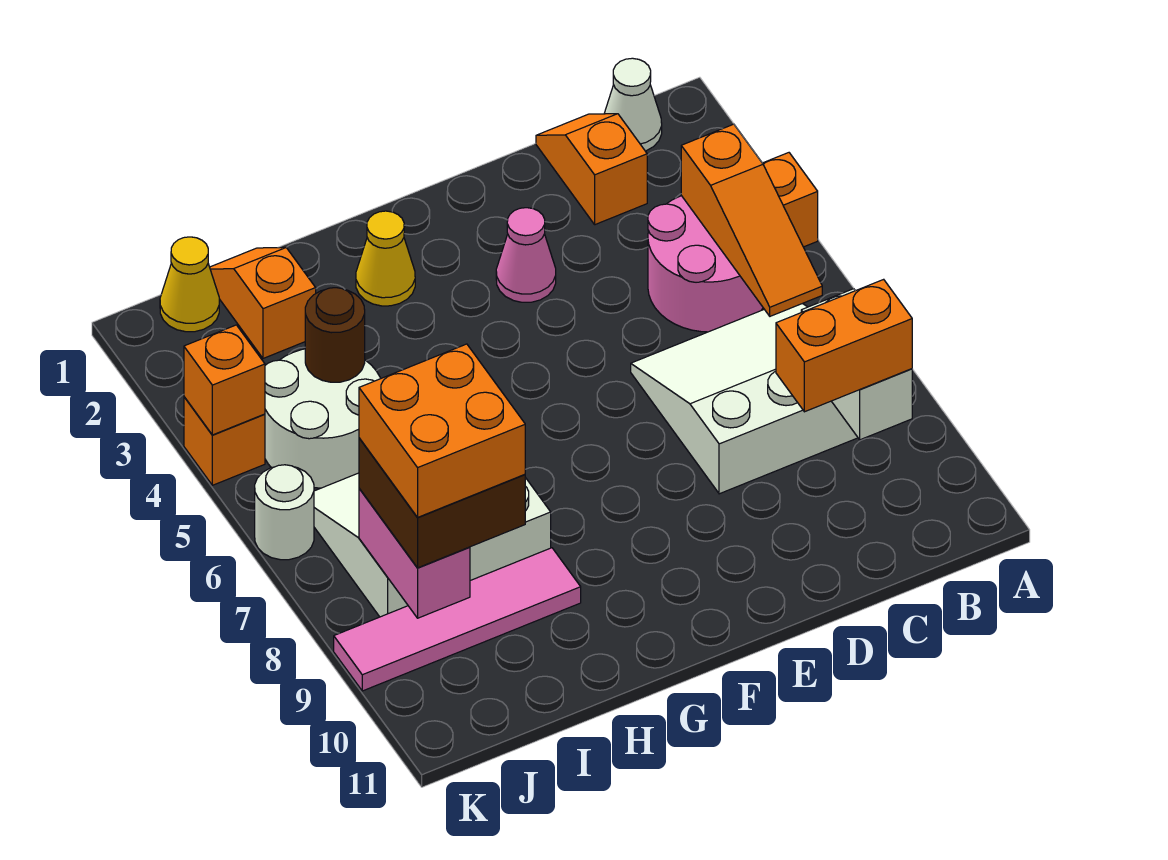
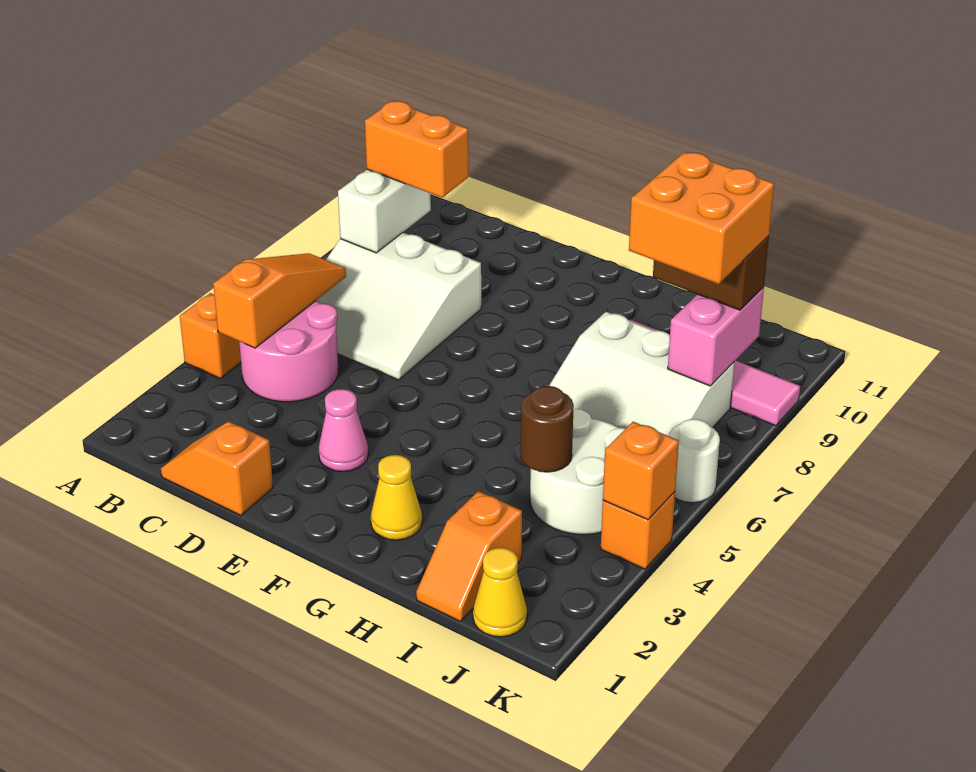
white cone B1 level 1 -> none
orange slope C1:C2 level 1 top 2 -> orange slope C1:D1 level 1 top D
brown brick I8:J9 level 3 -> brown brick I9:J9 level 3

